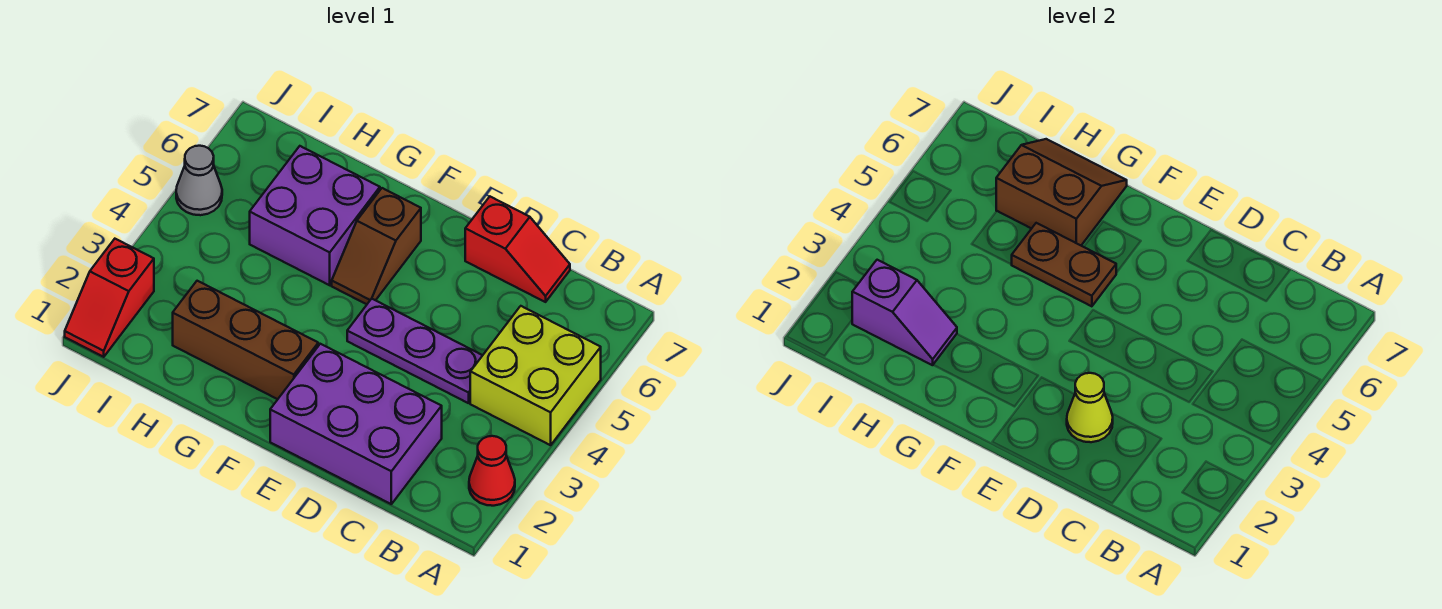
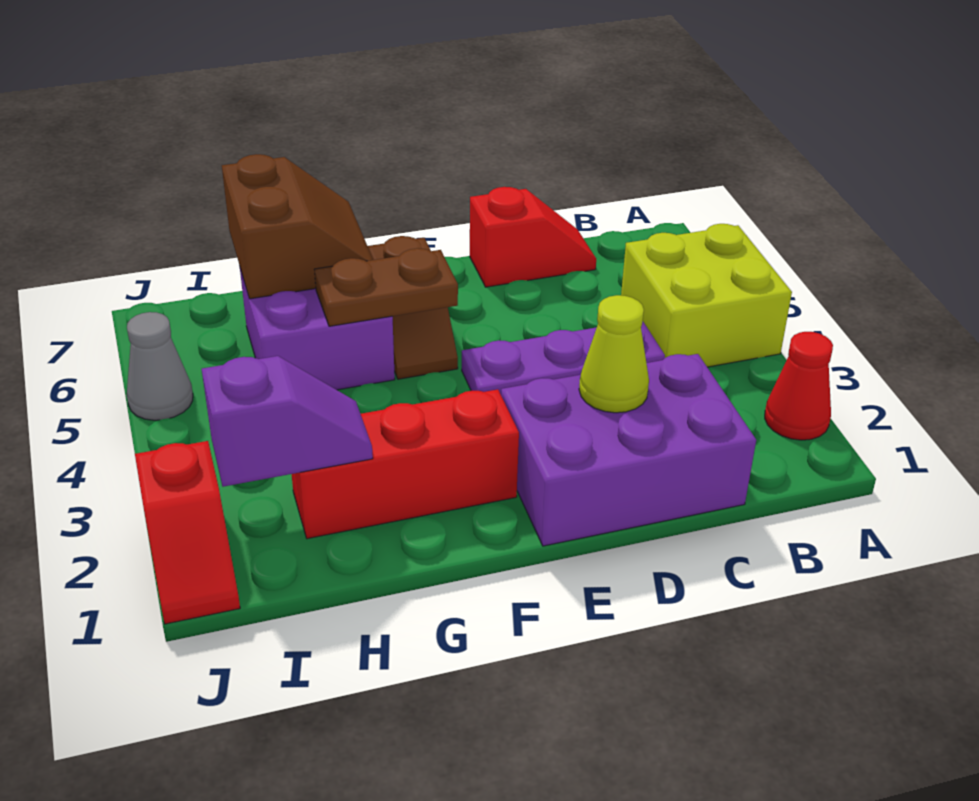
brown brick F2:H2 level 1 -> red brick F2:H2 level 1
brown slope G6:H7 level 2 top 6 -> brown slope G6:H7 level 2 top H

